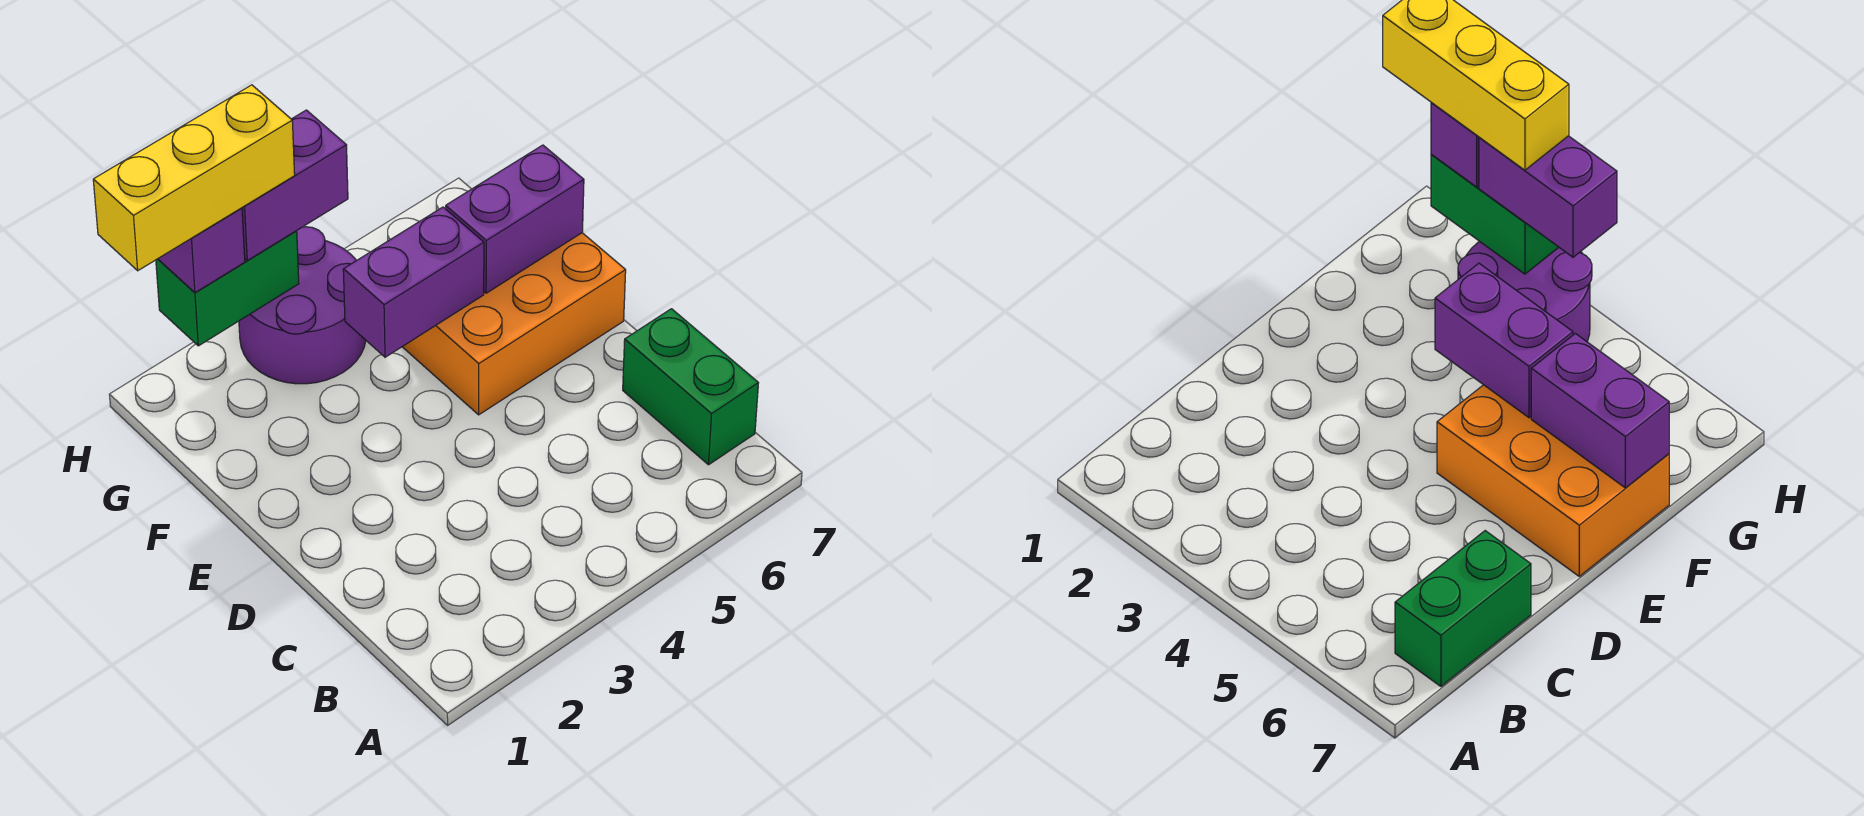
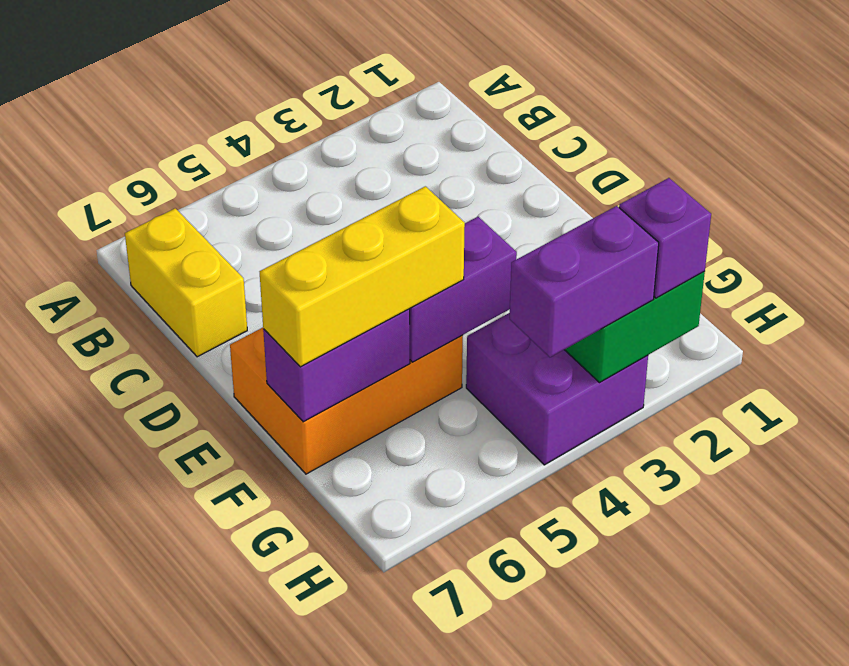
green brick B7:C7 level 1 -> yellow brick B7:C7 level 1
purple round brick G3:H4 level 1 -> purple brick G3:H4 level 1
yellow brick H1:H3 level 4 -> yellow brick F5:F7 level 3

